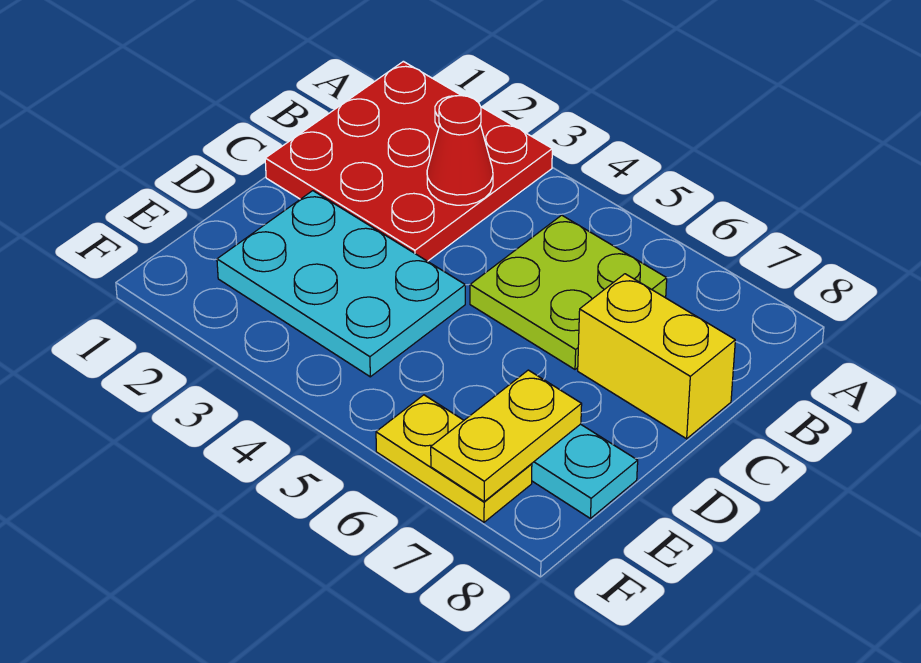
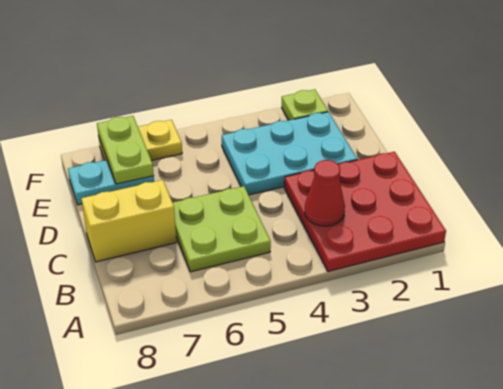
yellow plate E7:F7 level 2 -> lime plate E7:F7 level 2
none -> lime plate F2 level 1

